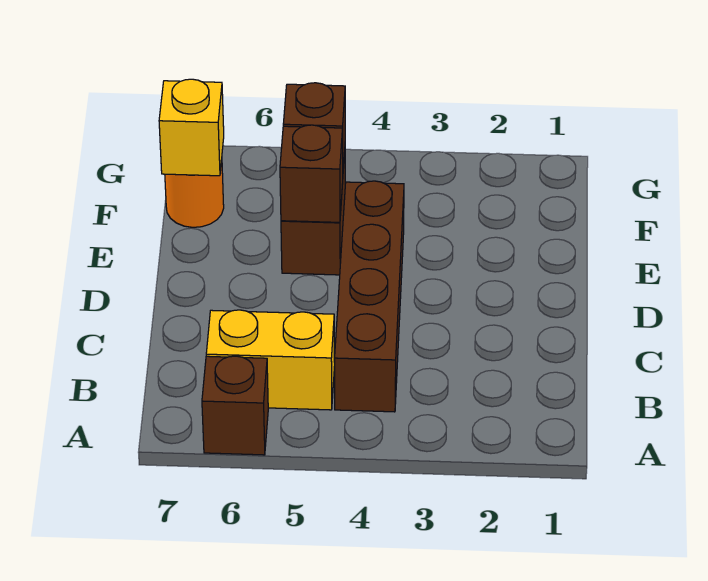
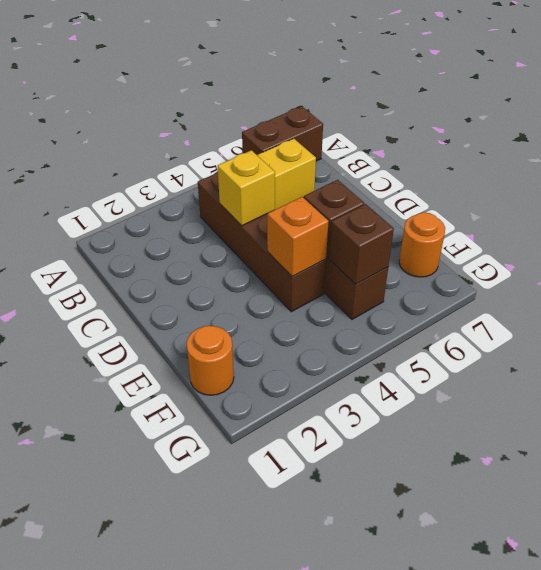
brown brick A6 level 1 -> brown brick A6:A7 level 1
none -> orange brick E4 level 2
none -> orange round brick F1 level 1
yellow brick F7 level 2 -> yellow brick C4 level 2

